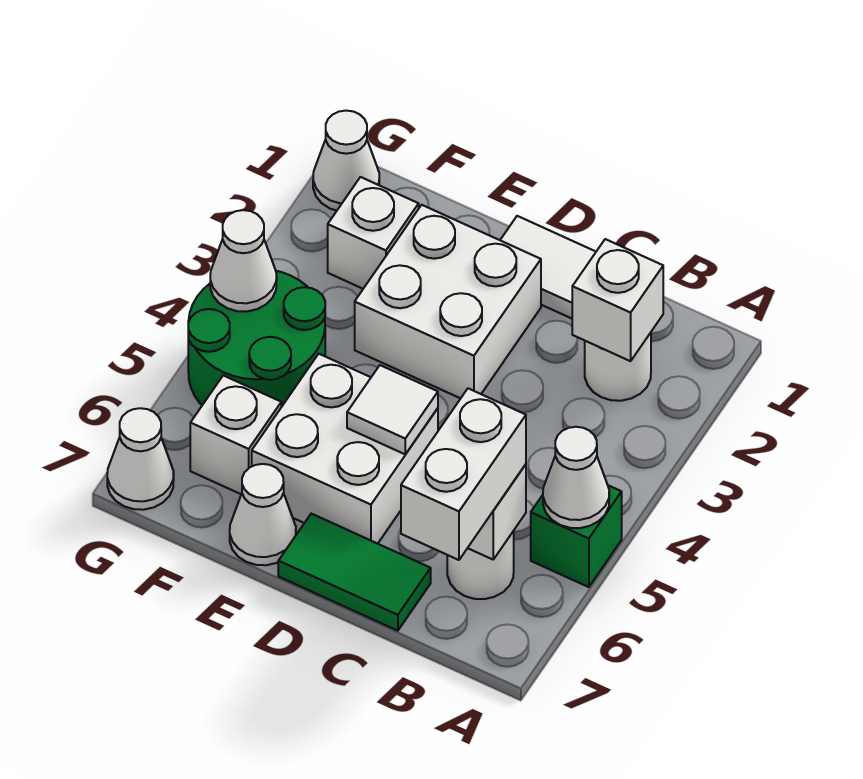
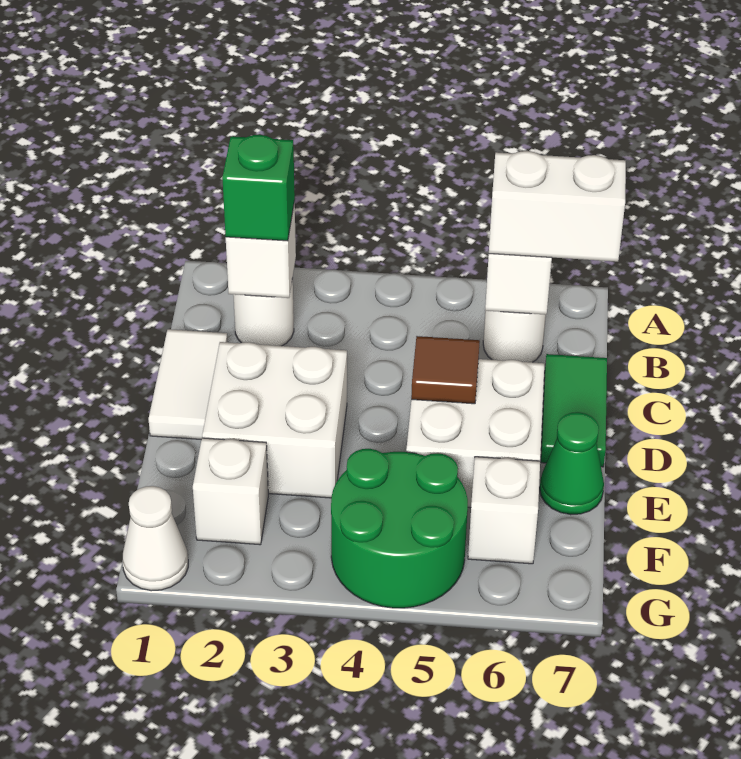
green brick A5 level 1 -> green brick B2 level 3
white cone A5 level 2 -> none
white tile D5 level 2 -> brown tile D5 level 2
white cone E7 level 1 -> green cone E7 level 1
white cone G4 level 2 -> none
white cone G7 level 1 -> none

